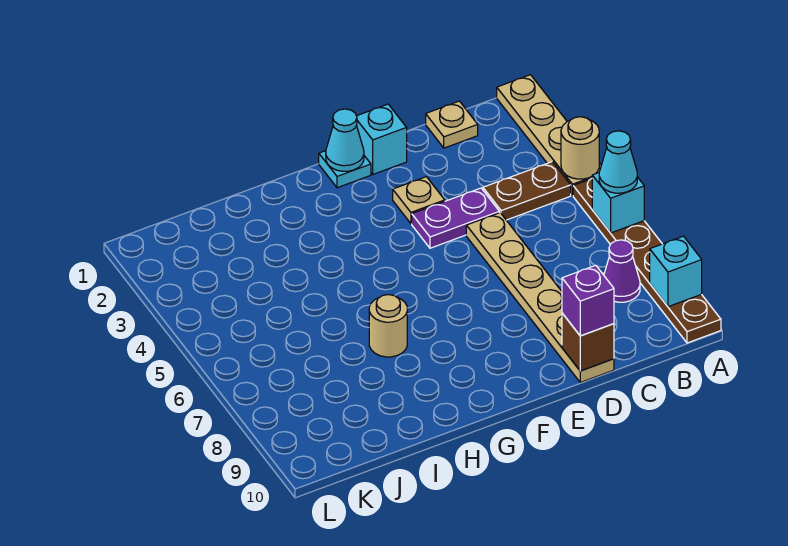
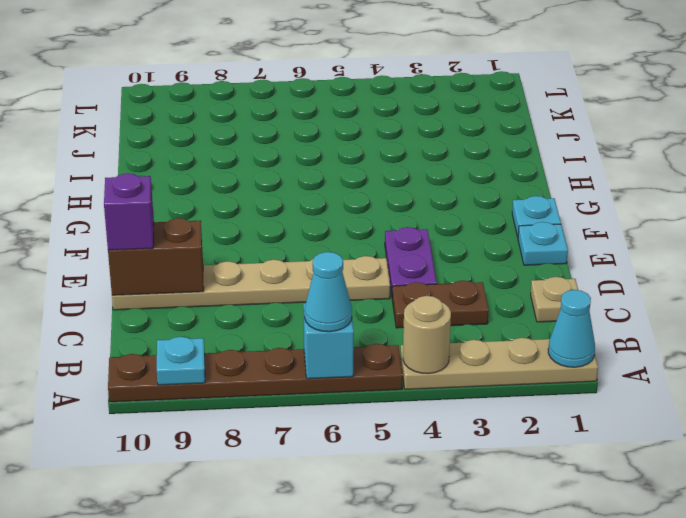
cyan brick A9 level 2 -> cyan plate A9 level 2
brown plate B4:C4 level 1 -> brown plate C3:C4 level 1
purple cone B8 level 1 -> none
brown brick D10 level 2 -> brown brick D9:D10 level 2
cyan brick E1 level 1 -> cyan plate E1 level 1
tan plate E3 level 1 -> none
cyan cone F1 level 2 -> cyan cone A1 level 2
tan round brick H7 level 1 -> none

